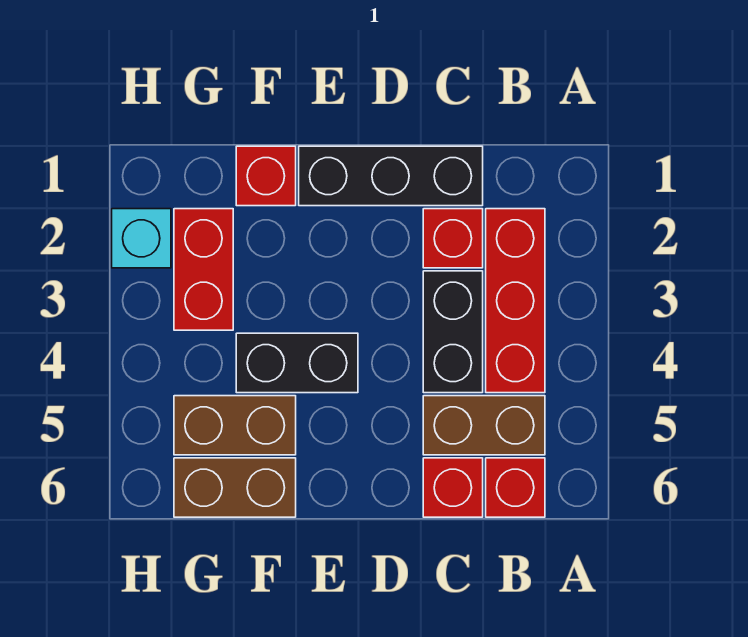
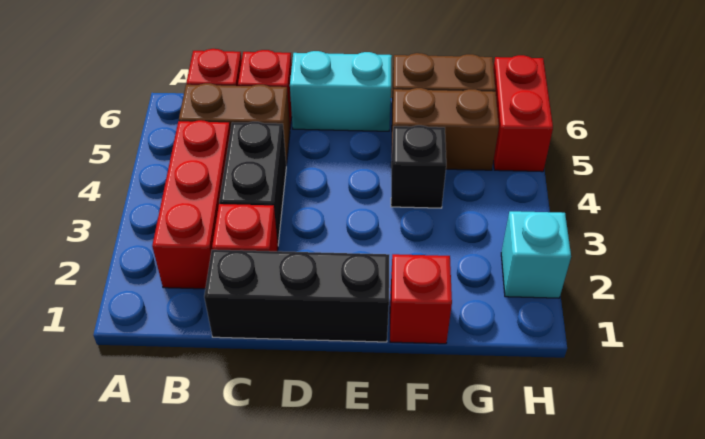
none -> cyan brick D6:E6 level 1
black brick E4:F4 level 1 -> black brick F4 level 1
red brick G2:G3 level 1 -> red brick H5:H6 level 1

